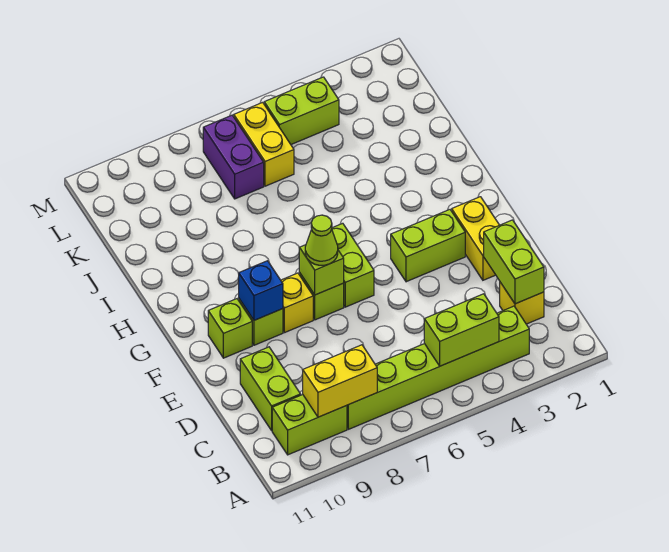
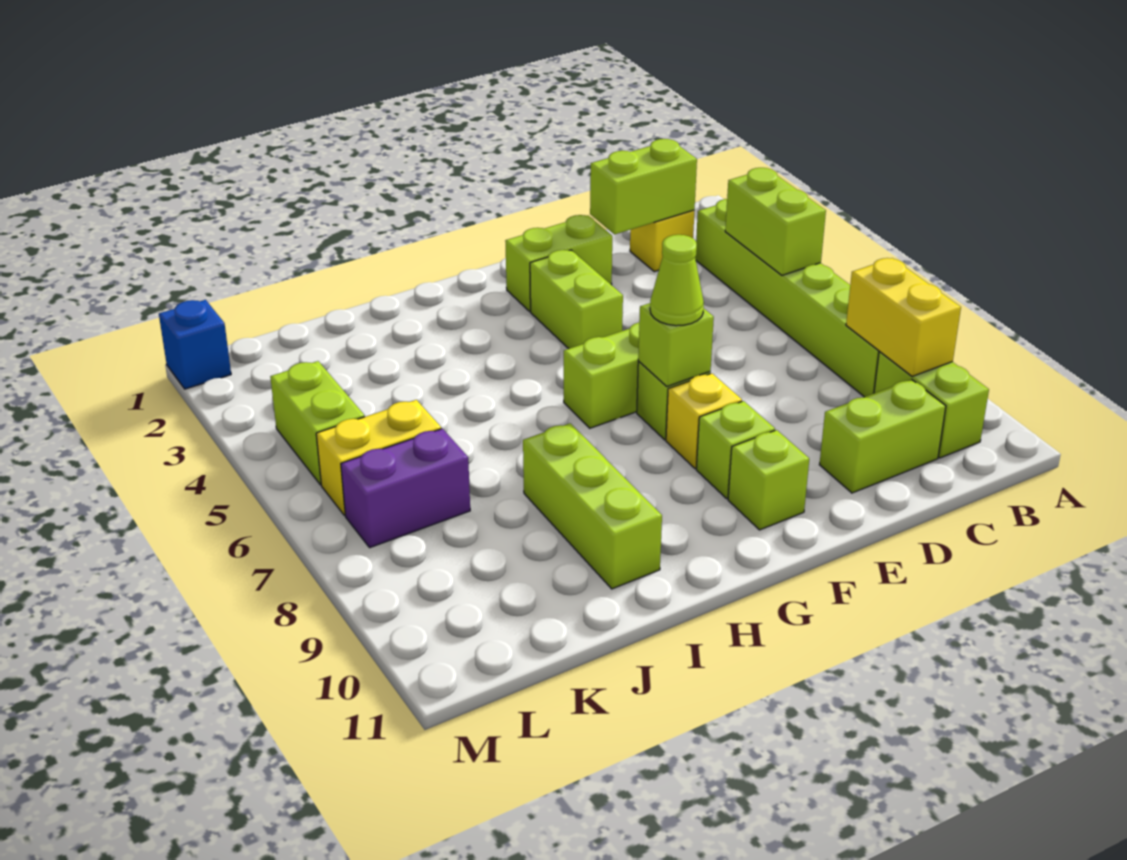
yellow brick E2:F2 level 1 -> lime brick E2:F2 level 1
blue brick F9 level 2 -> blue brick M1 level 1
none -> lime brick I8:I10 level 1

